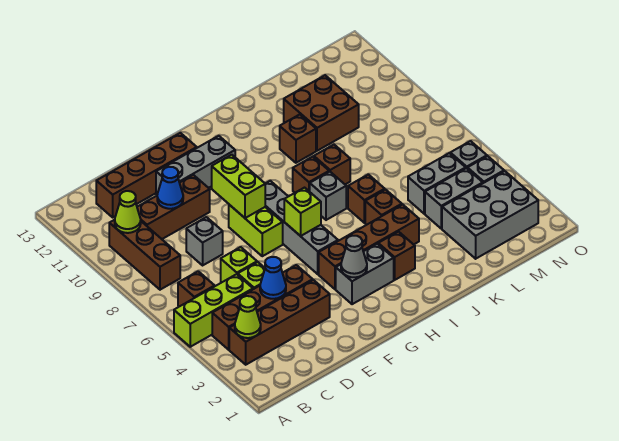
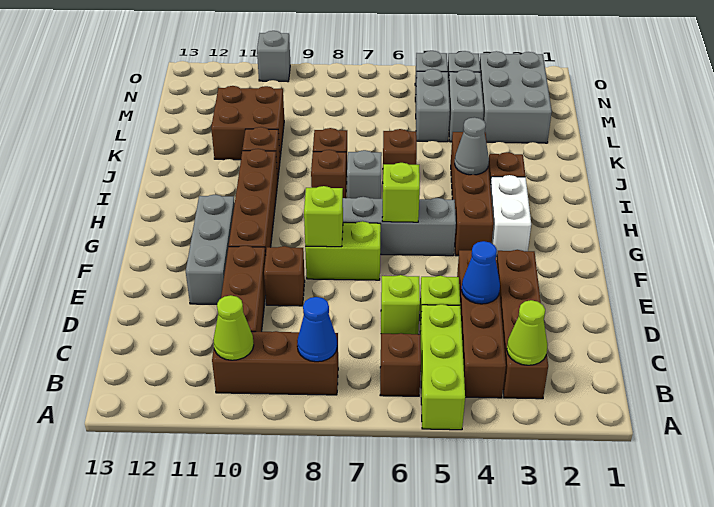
brown brick C12:F12 level 1 -> brown brick F10:I10 level 1
grey brick D8 level 1 -> grey brick O10 level 1
blue cone D10 level 2 -> blue cone B8 level 2
lime brick F8:F9 level 2 -> lime brick F8 level 2
grey brick G3:H3 level 1 -> white brick G3:H3 level 1
grey cone G3 level 2 -> grey cone I4 level 2
brown brick J5 level 1 -> brown brick E9 level 1

